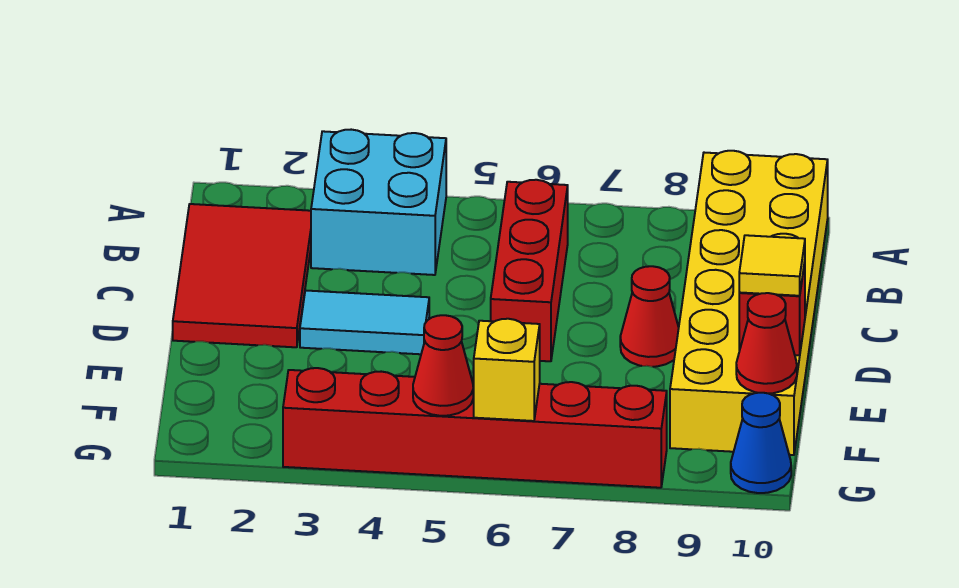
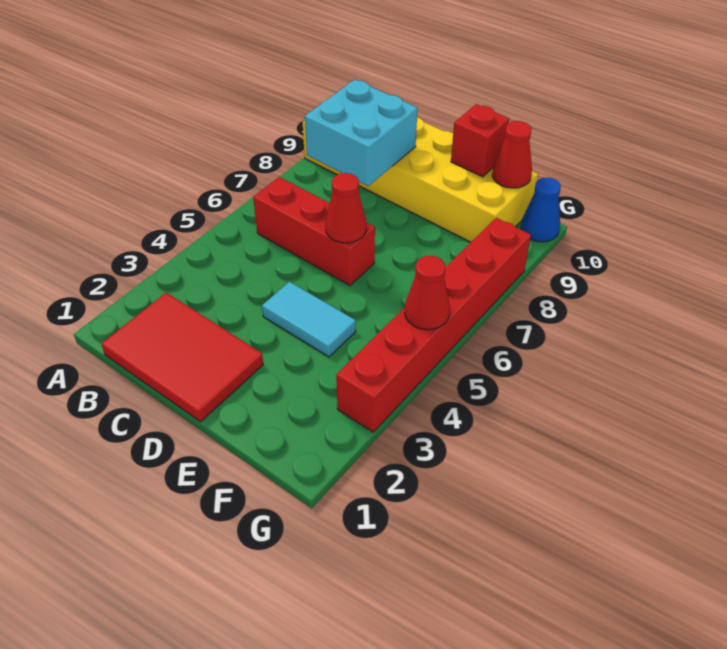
cyan brick A3:B4 level 1 -> cyan brick B8:C9 level 2
cyan tile D3:D4 level 1 -> cyan tile D4:E4 level 1
red cone D8 level 1 -> red cone D6 level 2
yellow tile E10 level 3 -> none
yellow brick G6 level 2 -> none

